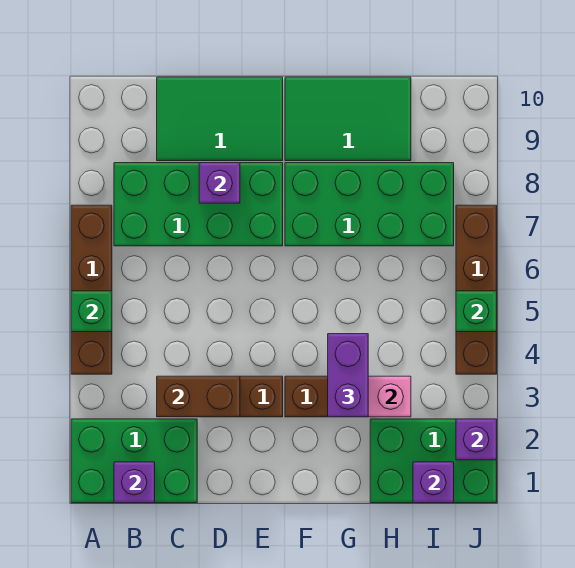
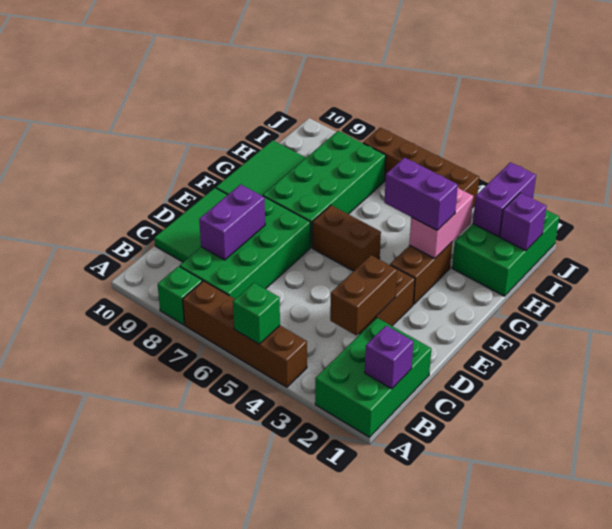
purple brick D8 level 2 -> purple brick C8:D8 level 2
none -> brown brick F5:F6 level 1
purple brick J2 level 2 -> purple brick I2:J2 level 2
green brick J5 level 2 -> green brick A8 level 1

